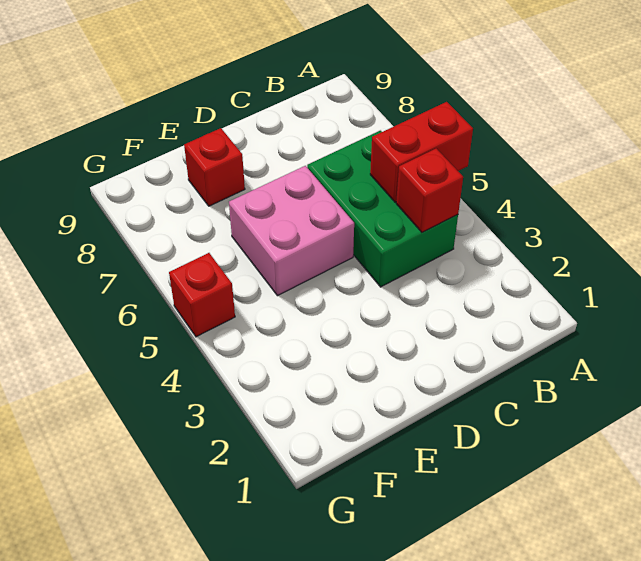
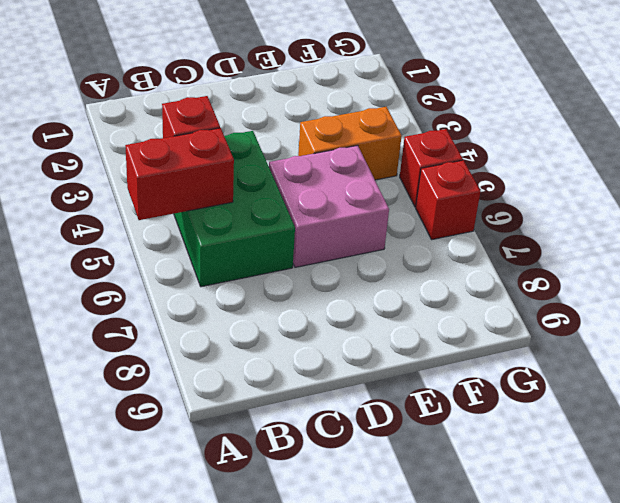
none -> orange brick E4:F4 level 1
red brick E8 level 1 -> red brick G6 level 1

